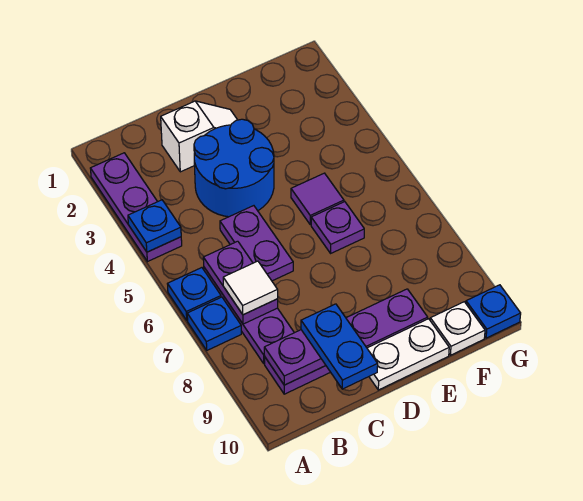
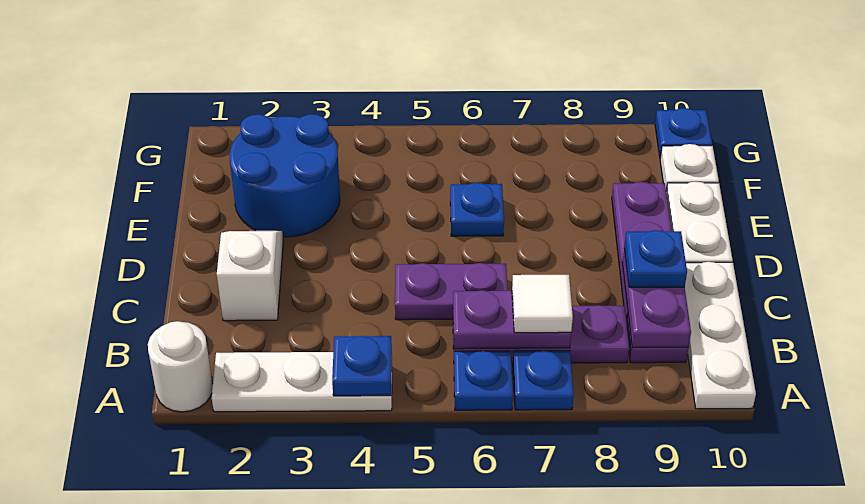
none -> white round brick A1 level 1
purple plate A2:A4 level 1 -> white plate A2:A4 level 1
none -> white plate A10:C10 level 1
blue round brick C3:D4 level 1 -> blue round brick E2:F3 level 1
blue plate C9:C10 level 3 -> blue plate C9 level 3
purple tile E5 level 1 -> none
purple plate E6 level 1 -> blue plate E6 level 1

